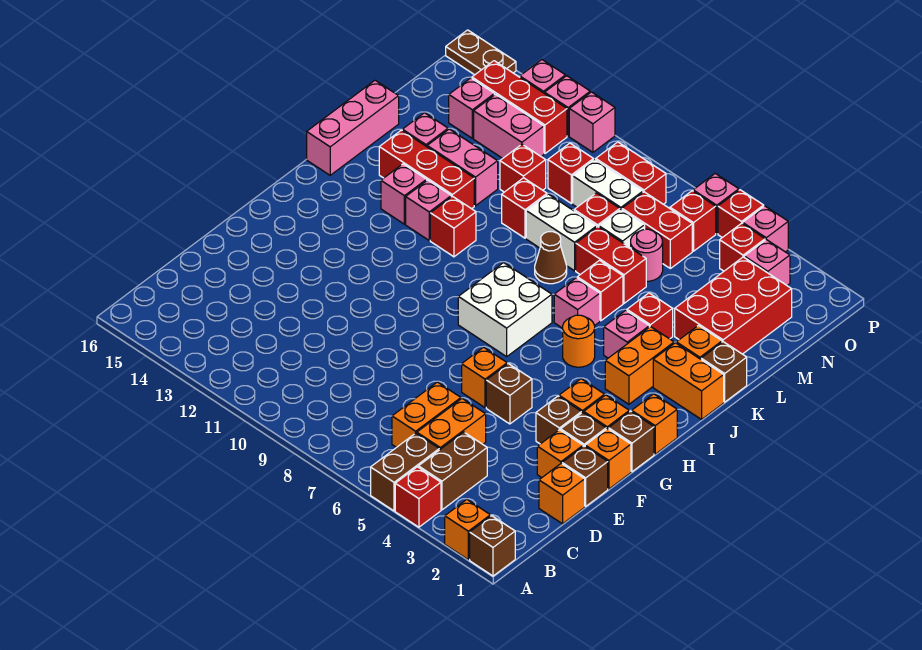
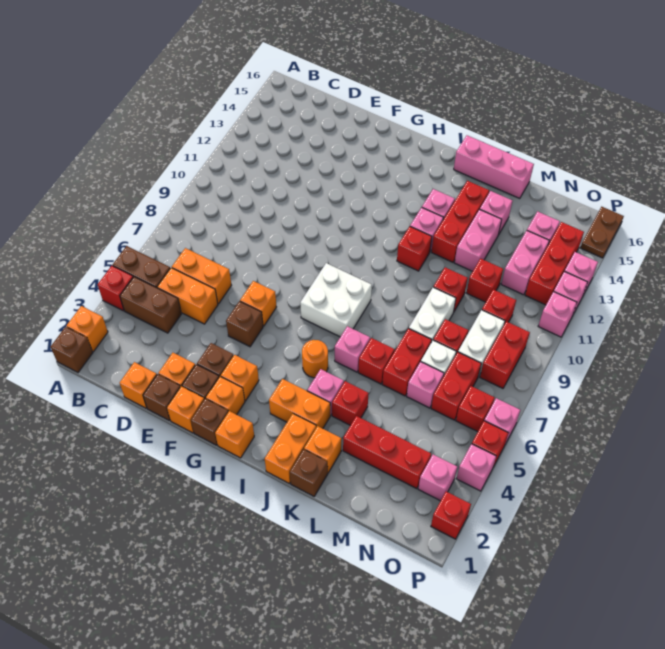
brown cone K8 level 1 -> none
red brick L2:N3 level 1 -> red brick L3:N3 level 1
pink round brick M6 level 1 -> pink brick M6 level 1
red brick O4 level 1 -> red brick P2 level 1

